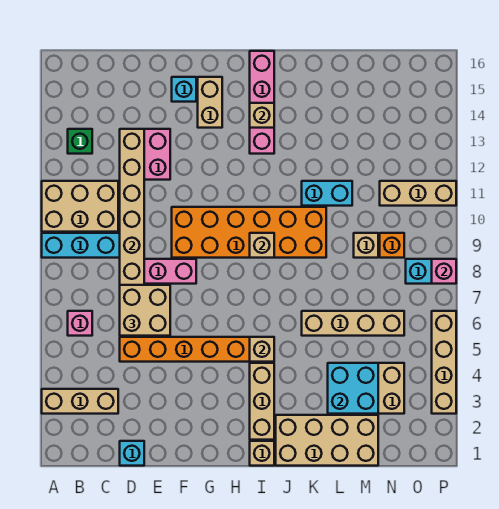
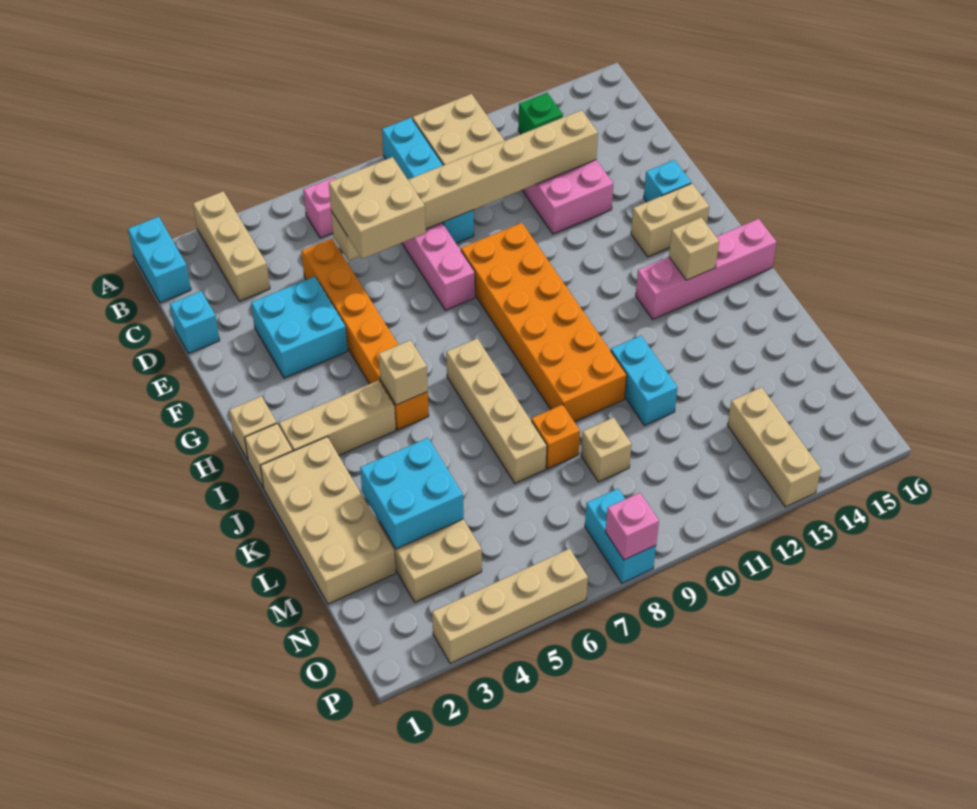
none -> cyan brick A1:B1 level 1
none -> cyan brick E3:F4 level 1
tan brick I9 level 2 -> tan brick H1 level 1
tan brick K6:N6 level 1 -> tan brick I7:L7 level 1
orange brick N9 level 1 -> orange brick L8 level 1
tan brick N11:P11 level 1 -> tan brick N13:P13 level 1

